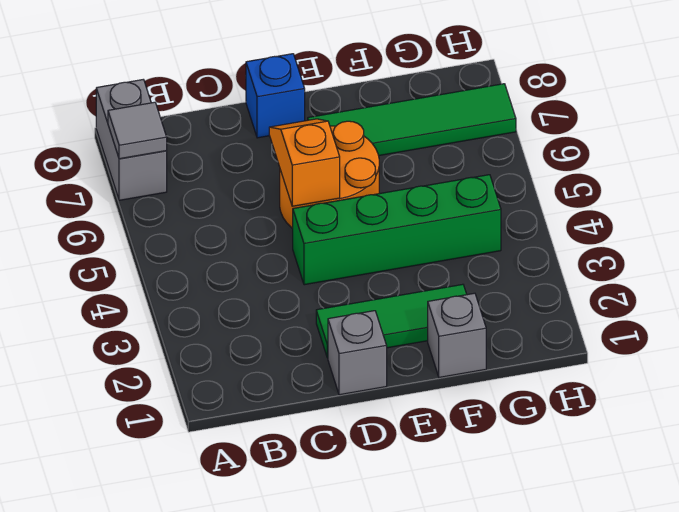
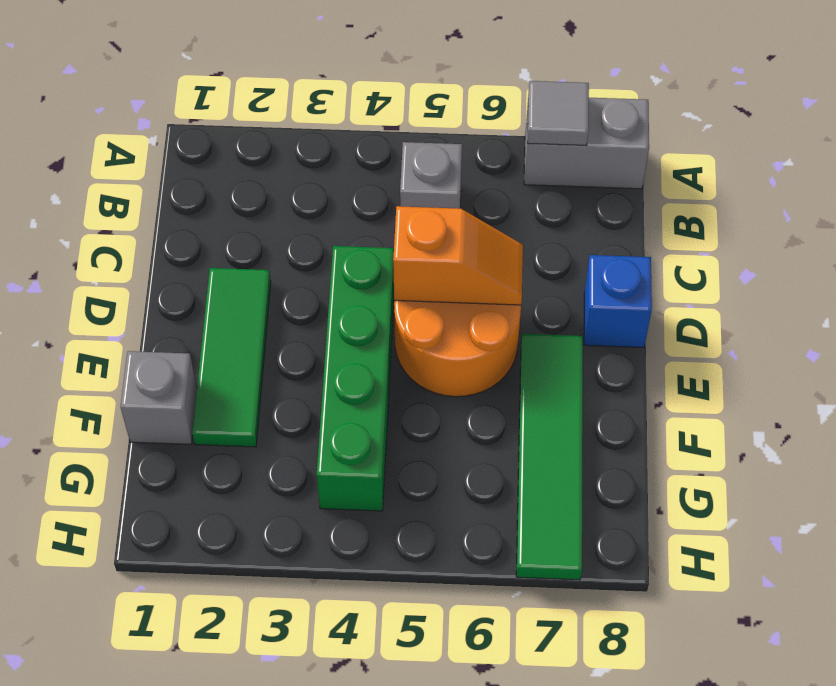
grey brick D1 level 1 -> grey brick B5 level 1

